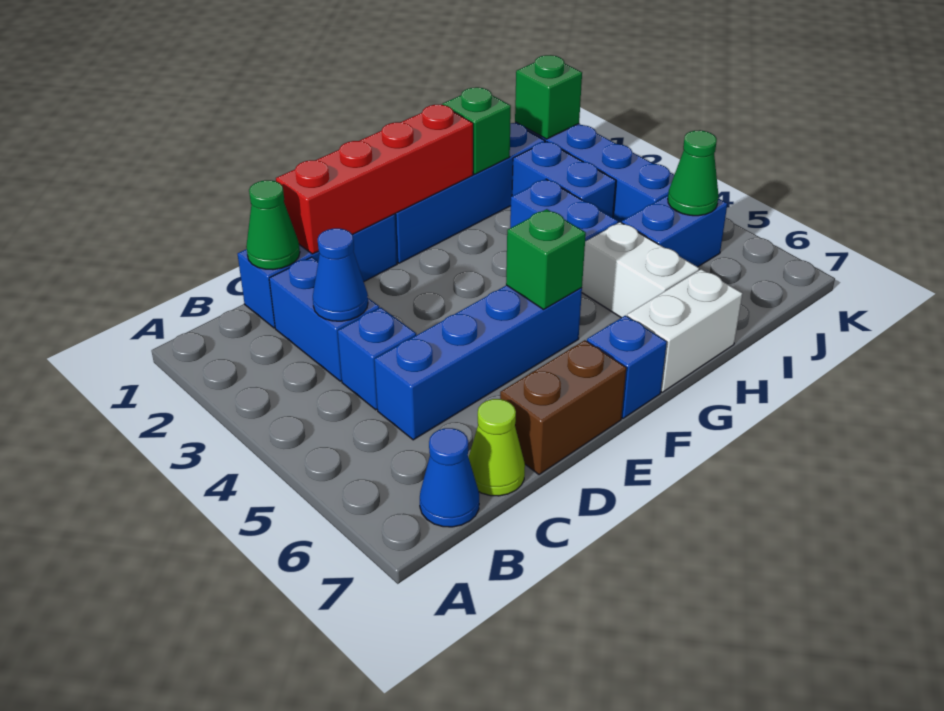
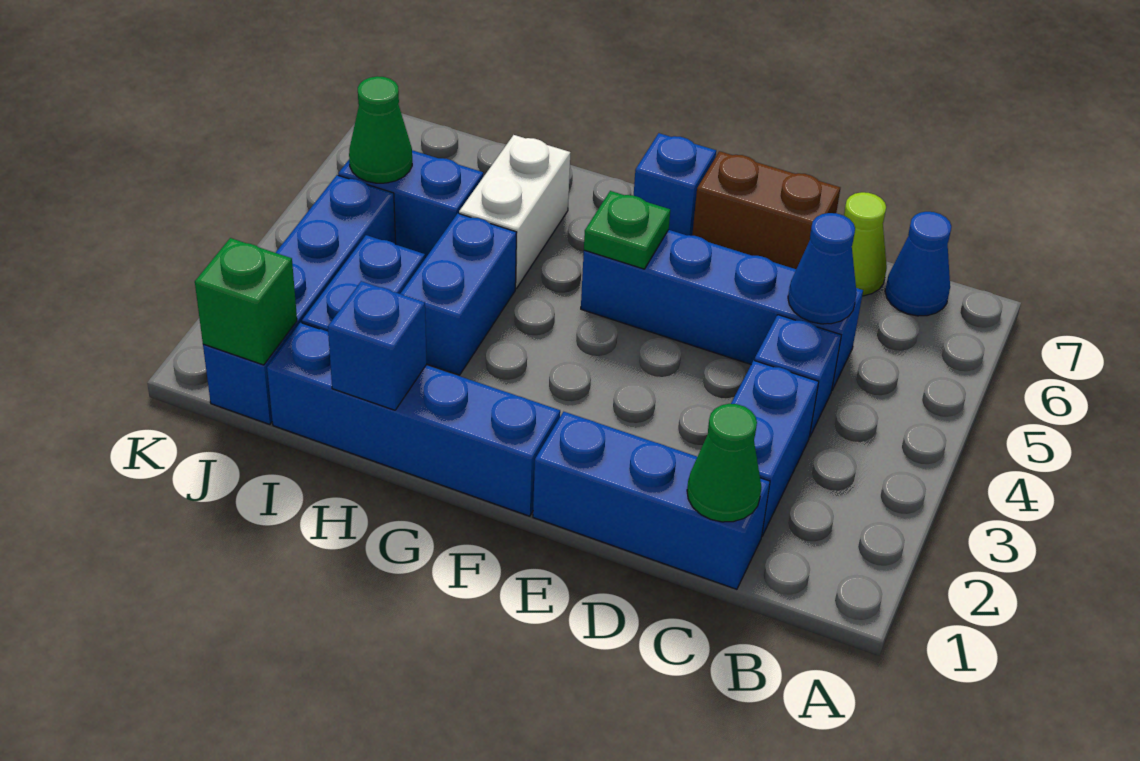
blue cone C3 level 2 -> blue cone C5 level 2
red brick D1:G1 level 2 -> none
green brick F5 level 2 -> green plate F5 level 2
white brick G7:H7 level 1 -> none
green brick H1 level 2 -> blue brick H1 level 2

